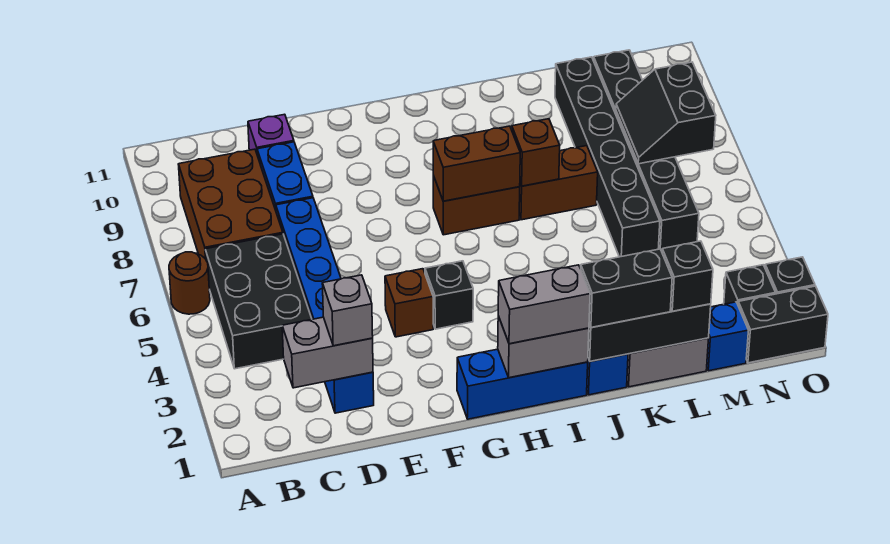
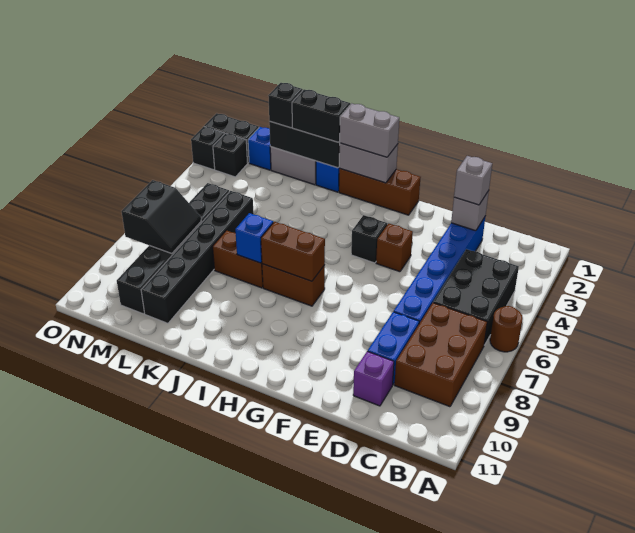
grey brick C2:D2 level 2 -> grey brick D2 level 2
blue brick G1:I1 level 1 -> brown brick G1:I1 level 1
brown brick J7 level 2 -> blue brick J7 level 2

